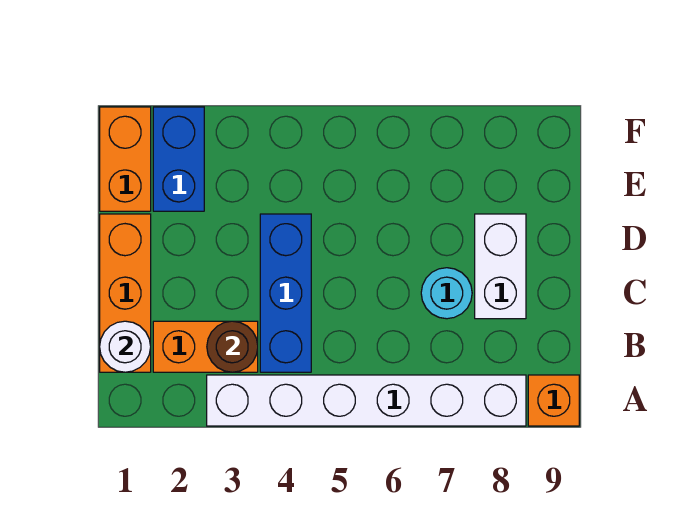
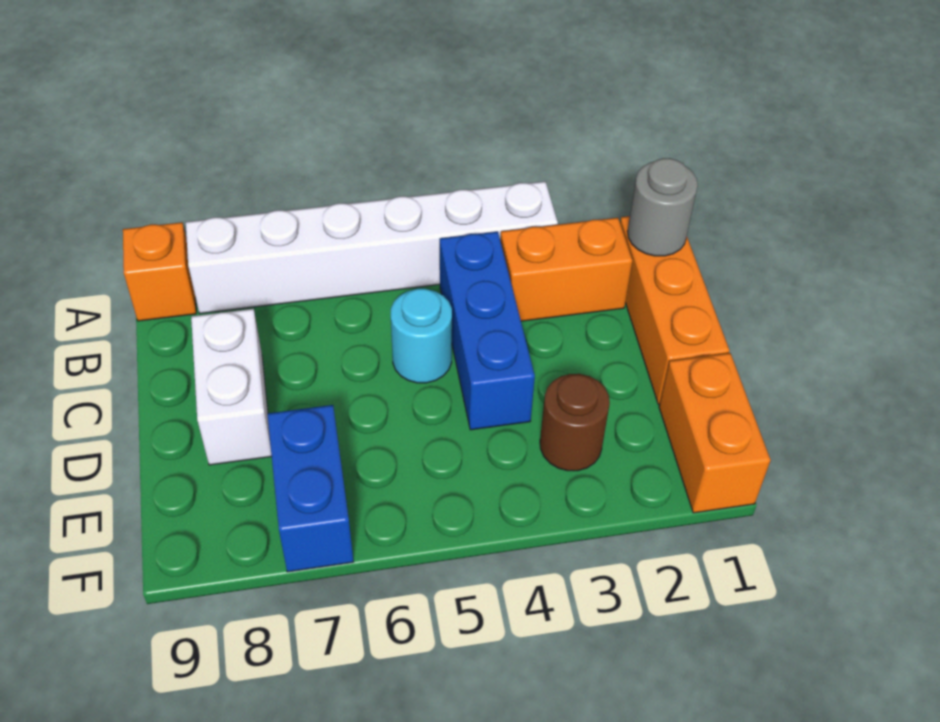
white round brick B1 level 2 -> grey round brick B1 level 2
brown round brick B3 level 2 -> brown round brick E3 level 1
cyan round brick C7 level 1 -> cyan round brick C5 level 1
blue brick E2:F2 level 1 -> blue brick E7:F7 level 1

